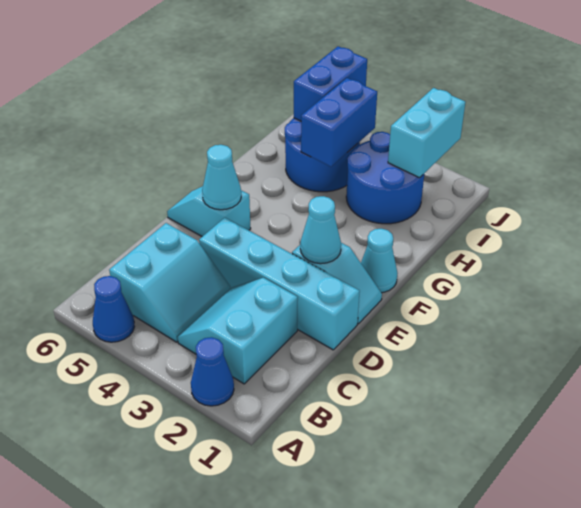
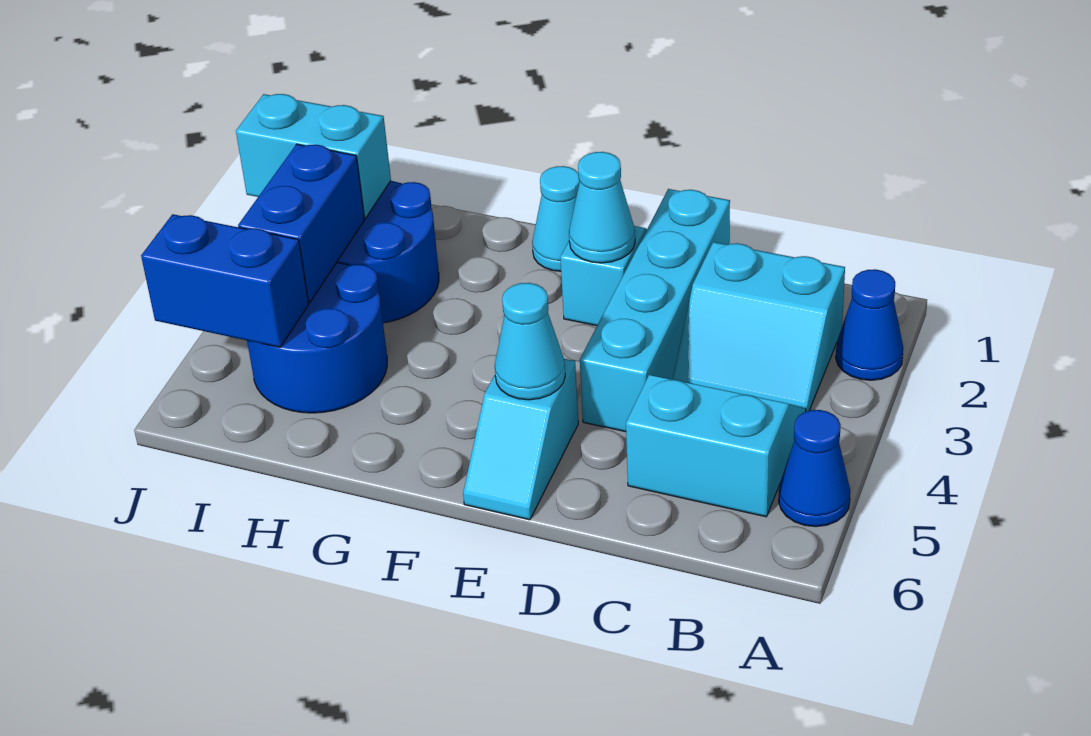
blue brick H4:I4 level 2 -> blue brick I3:I4 level 2

